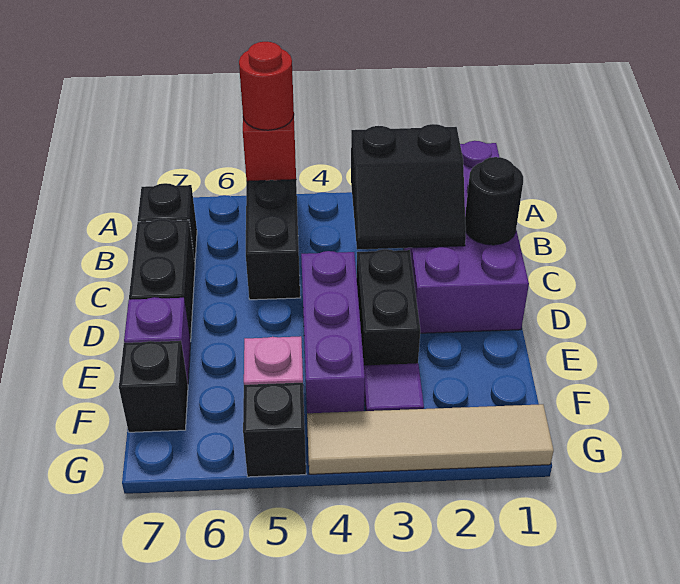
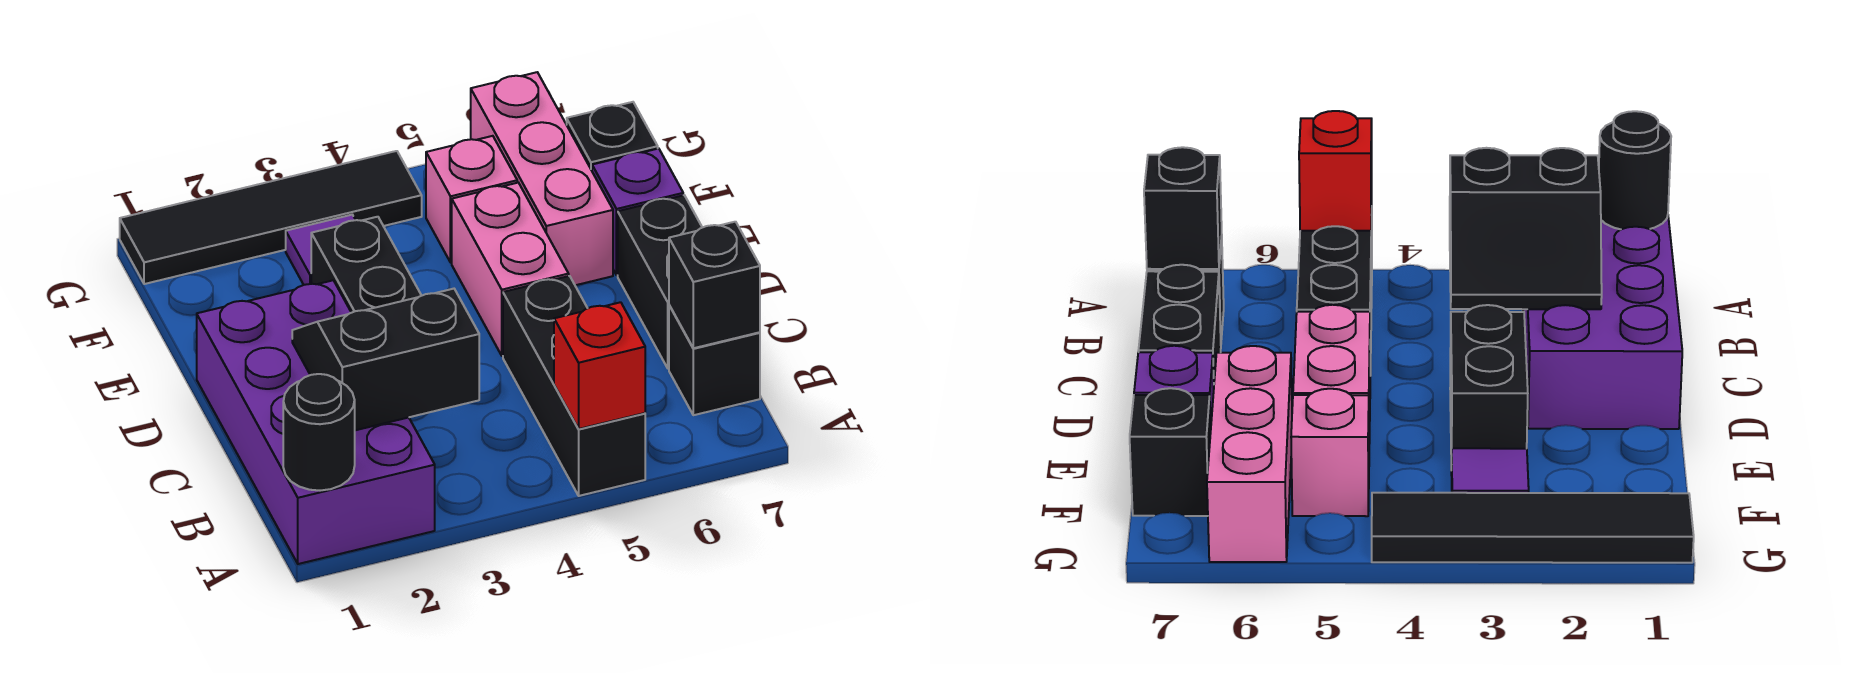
red round brick A5 level 3 -> none
black round brick C1 level 2 -> black round brick A1 level 2
purple brick D4:F4 level 1 -> none
none -> pink brick D5:E5 level 1
none -> pink brick E6:G6 level 1
tan tile G1:G4 level 1 -> black tile G1:G4 level 1
black brick G5 level 1 -> black brick B7 level 2

